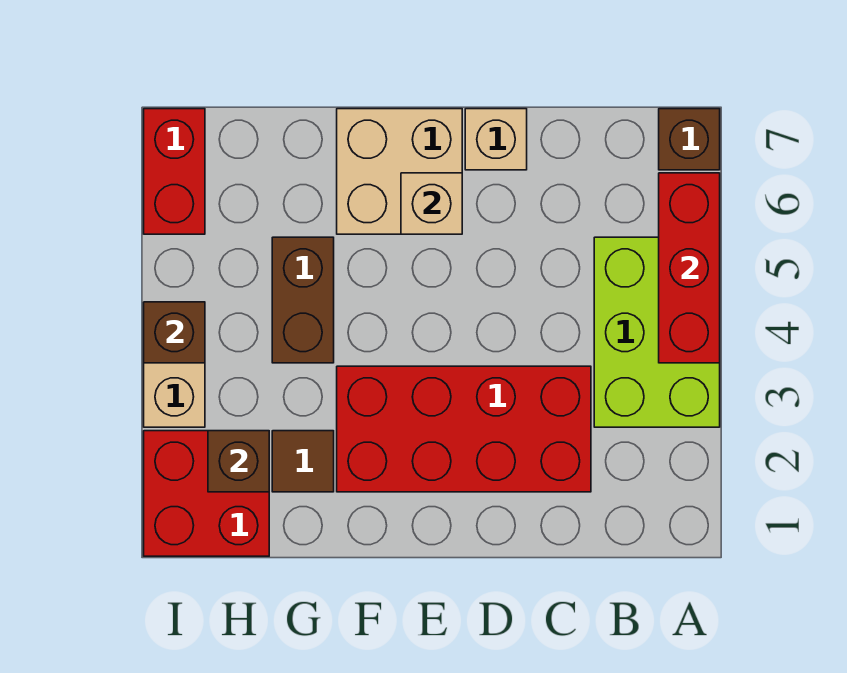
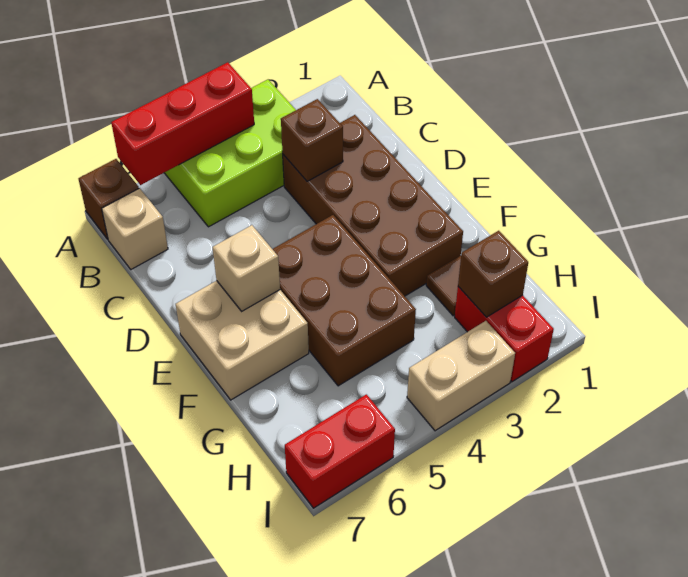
red brick C2:F3 level 1 -> brown brick C2:F3 level 1
tan brick D7 level 1 -> tan brick B7 level 1
brown brick G4:G5 level 1 -> brown brick E4:G5 level 1
red brick H1:I2 level 1 -> red brick H2:I2 level 1
brown brick I4 level 2 -> brown brick C3 level 2

